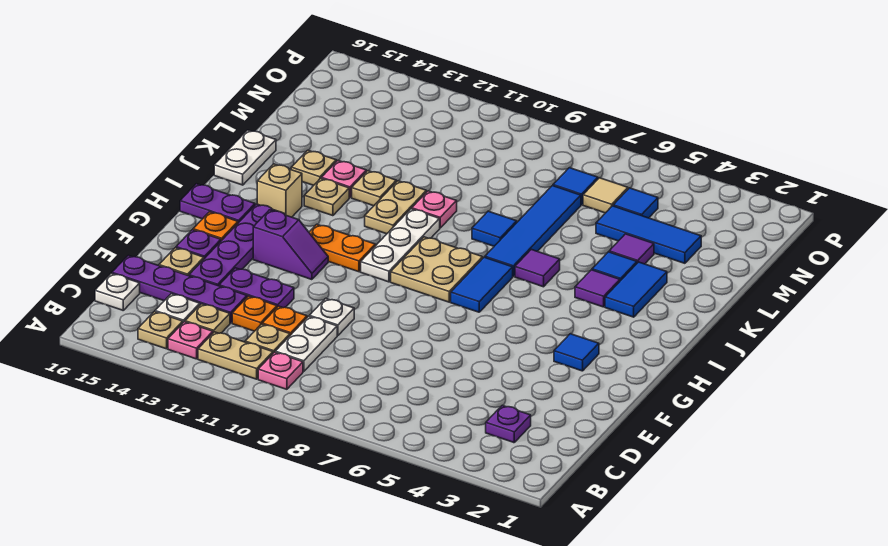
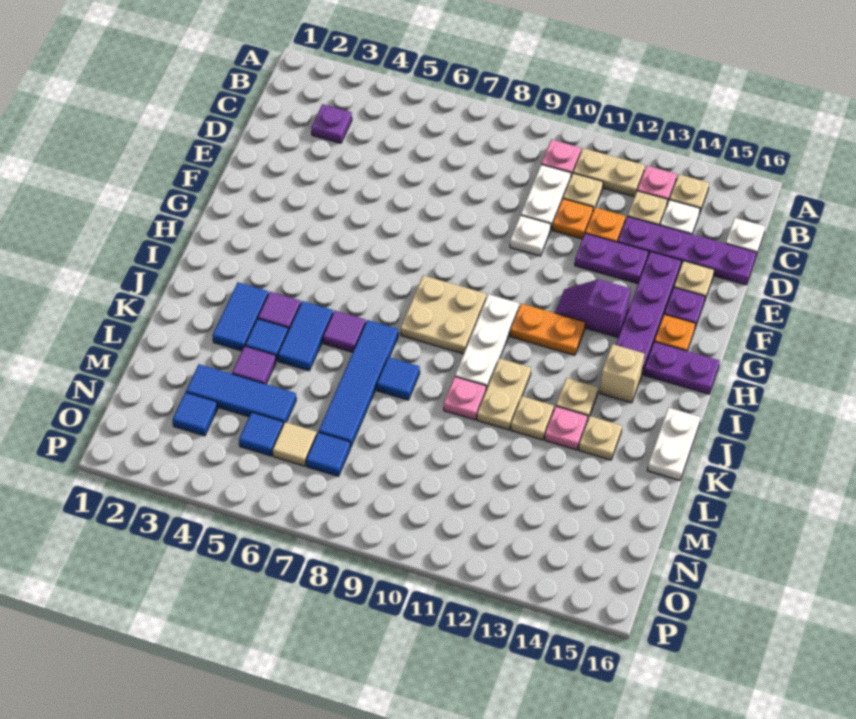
blue tile G3 level 1 -> blue tile N3 level 1
blue tile H7:I7 level 1 -> blue tile J5:K5 level 1

